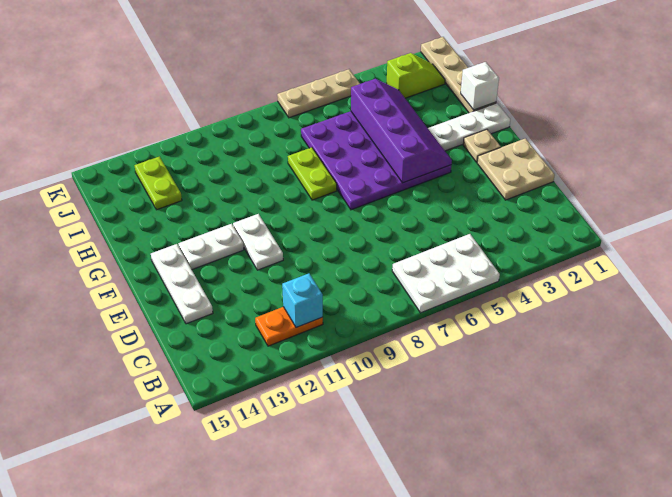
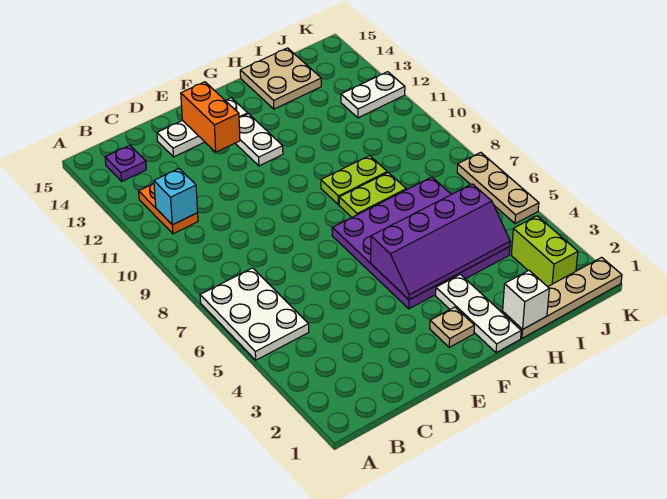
none -> purple plate B14 level 1
tan plate D1:E2 level 1 -> tan plate H14:I15 level 1
white plate E11:F11 level 1 -> white plate J12:K12 level 1
none -> orange brick E13:E14 level 2
lime plate I13:J13 level 1 -> lime plate G9:H9 level 1
lime slope J2:J3 level 1 top 3 -> lime brick J2:J3 level 1

